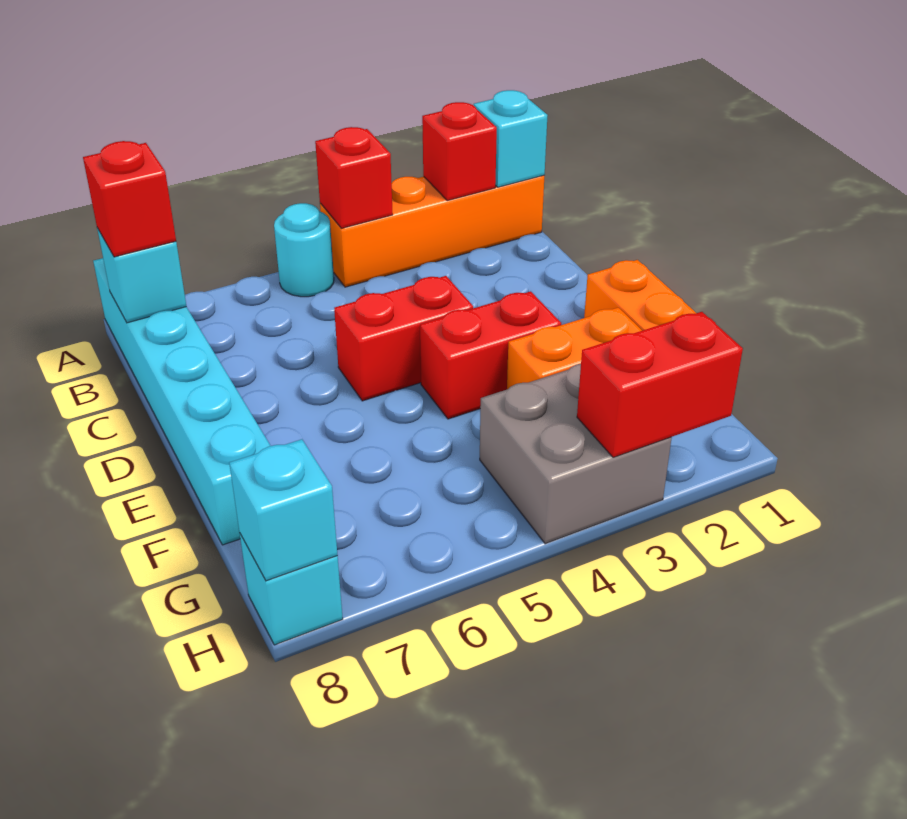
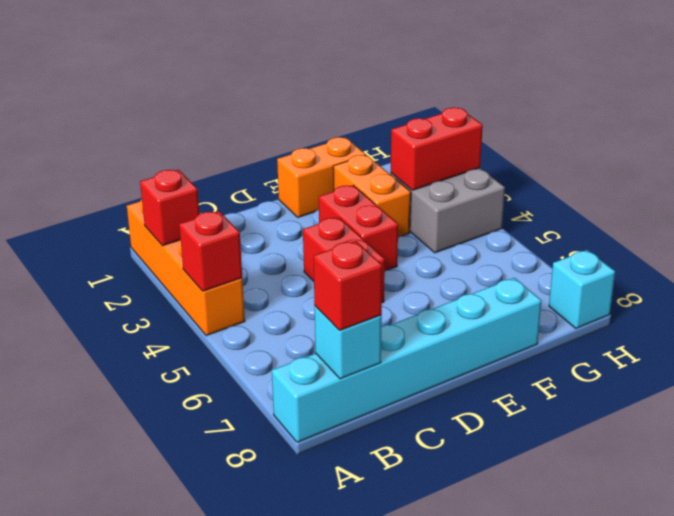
cyan brick A1 level 2 -> none
cyan round brick A5 level 1 -> none
red brick H2:H3 level 2 -> red brick G3:H3 level 2
cyan brick H8 level 2 -> none

